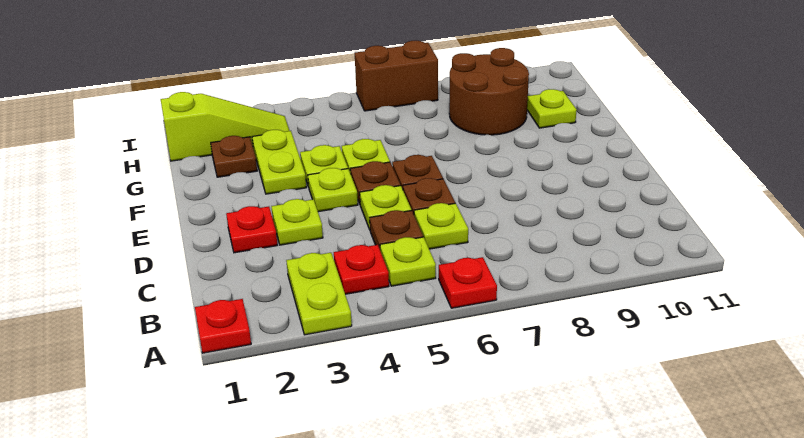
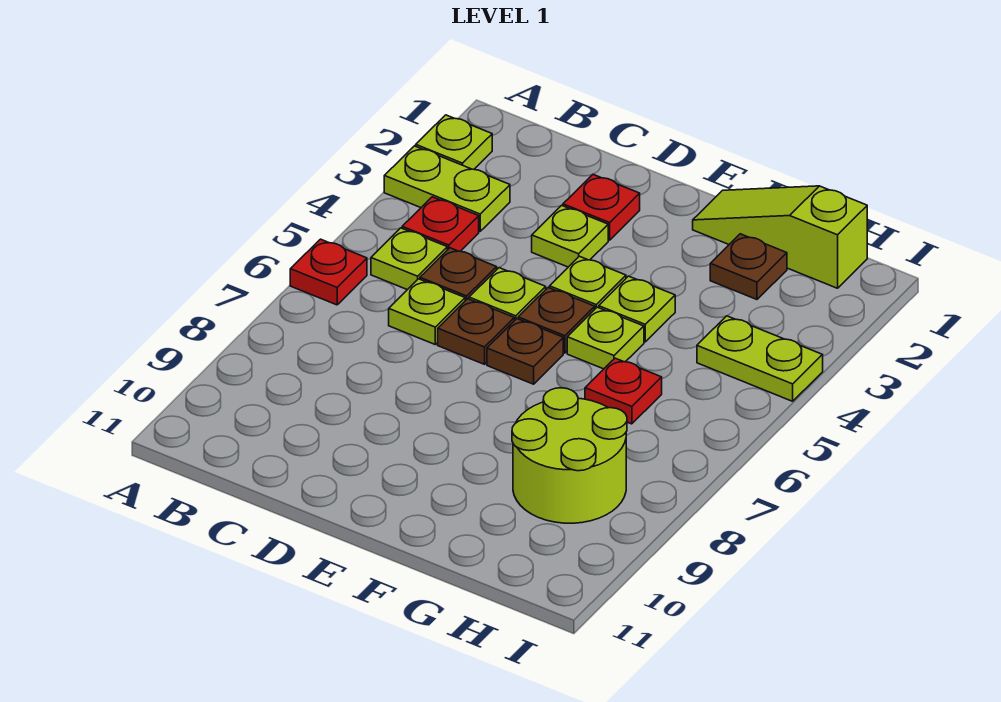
red plate A1 level 1 -> red plate G6 level 1
lime plate F3:G3 level 1 -> lime plate H4:I4 level 1
brown round brick G8:H9 level 1 -> lime round brick G8:H9 level 1
lime plate G10 level 1 -> lime plate A2 level 1
lime slope H1:H3 level 1 top 1 -> lime slope F1:H1 level 1 top H
brown brick I6:I7 level 1 -> none

